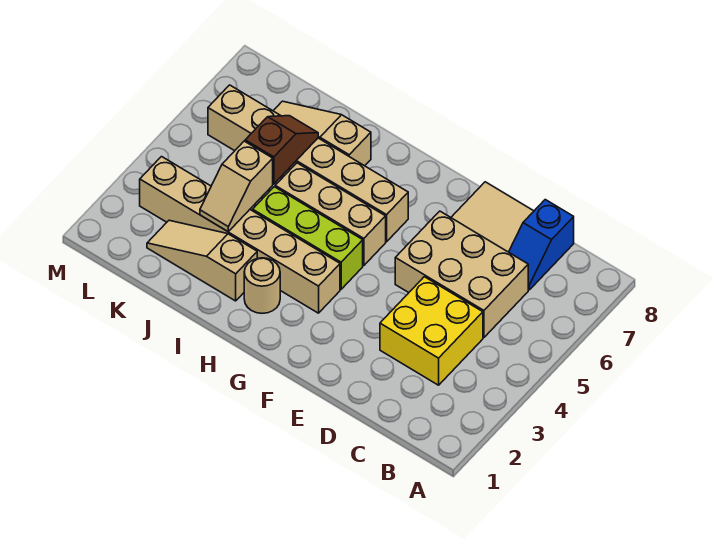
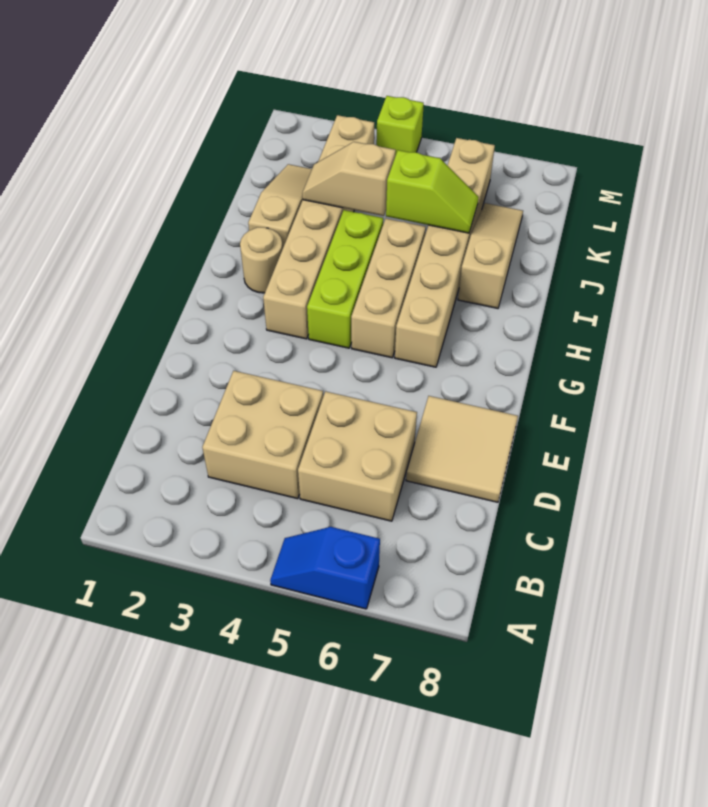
yellow brick C3:D4 level 1 -> tan brick C3:D4 level 1
tan brick C5:E6 level 1 -> tan brick C5:D6 level 1
blue slope C7:C8 level 1 top 8 -> blue slope A5:A6 level 1 top 6
brown slope J5:J6 level 2 top 5 -> lime slope J5:J6 level 2 top 5
none -> lime brick M4 level 1

